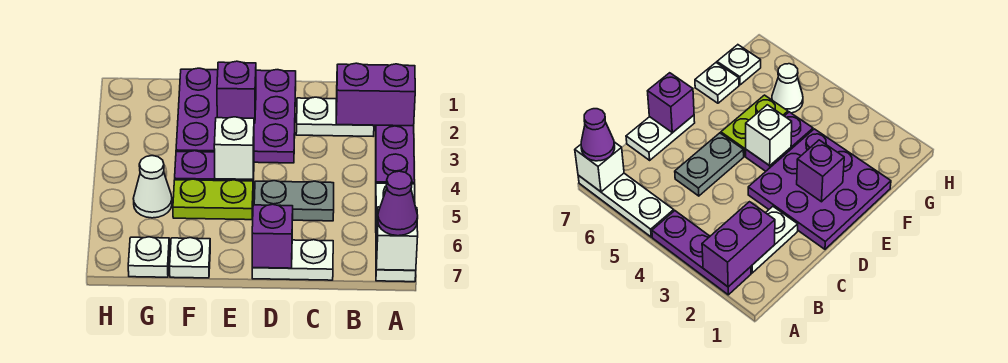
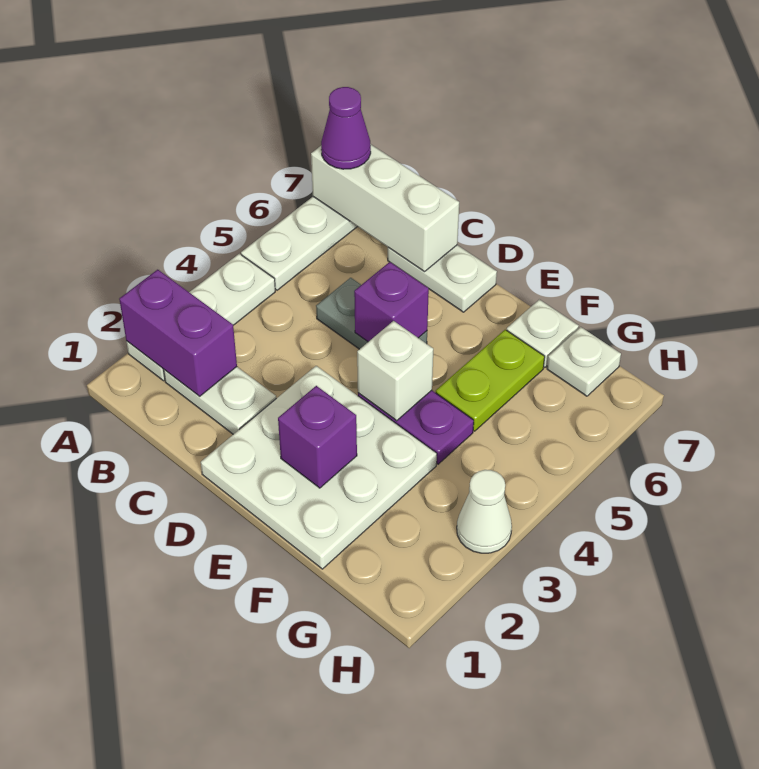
purple plate A2:A4 level 1 -> white plate A2:A4 level 1
white brick A7 level 2 -> white brick A7:C7 level 2
purple plate D1:F3 level 1 -> white plate D1:F3 level 1
purple brick D7 level 2 -> purple brick D5 level 2
lime plate E5:F5 level 1 -> lime plate F5:F6 level 1
white cone G5 level 1 -> white cone H3 level 1

